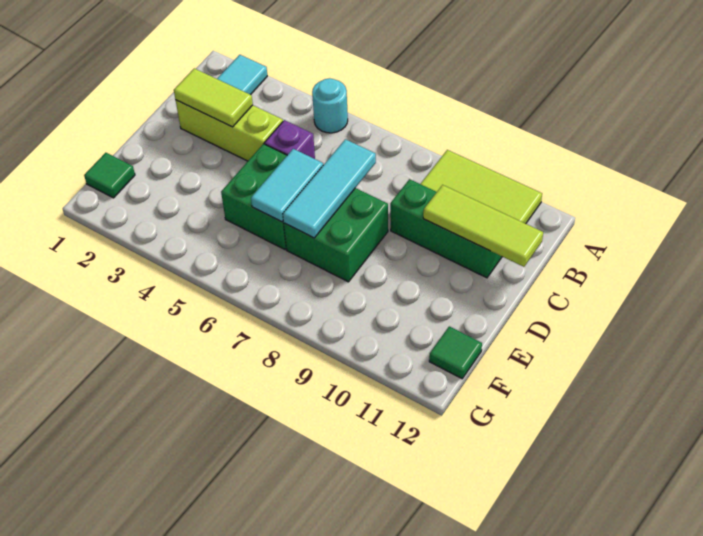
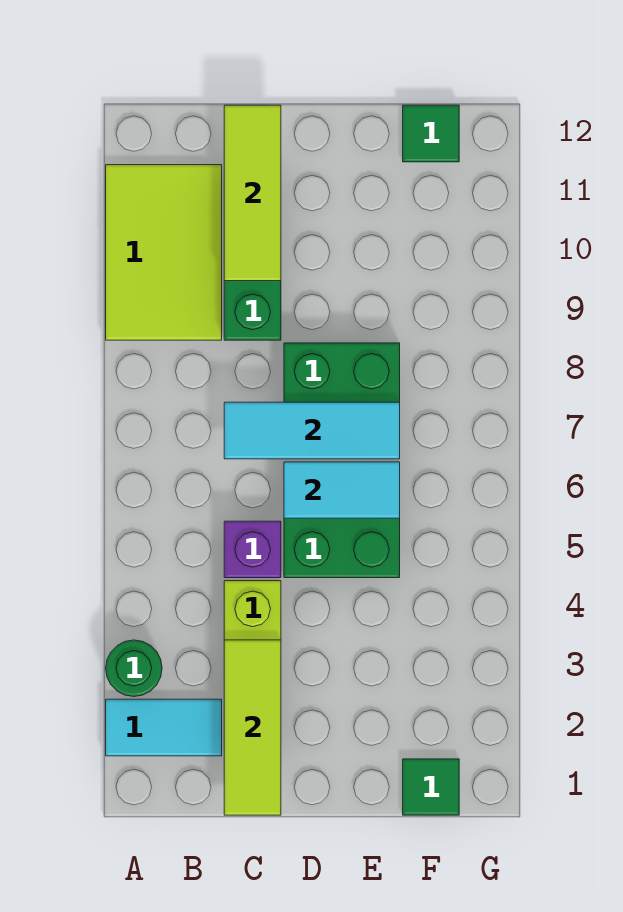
none -> green round brick A3 level 1
cyan round brick A5 level 1 -> none
lime tile C2:C3 level 2 -> lime tile C1:C3 level 2

